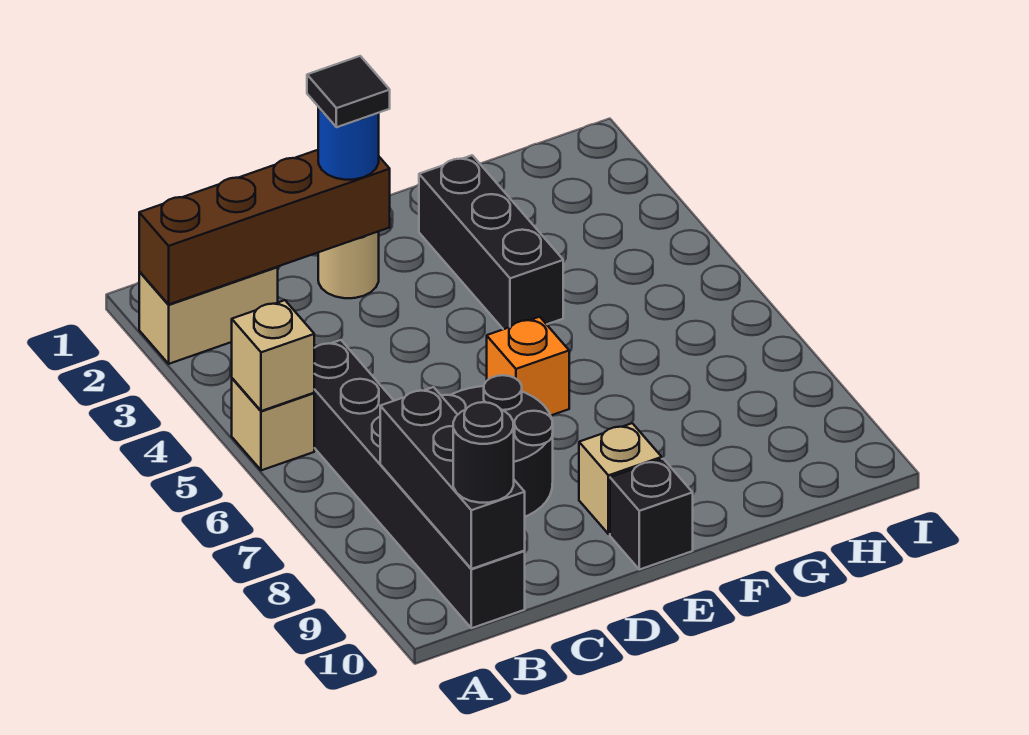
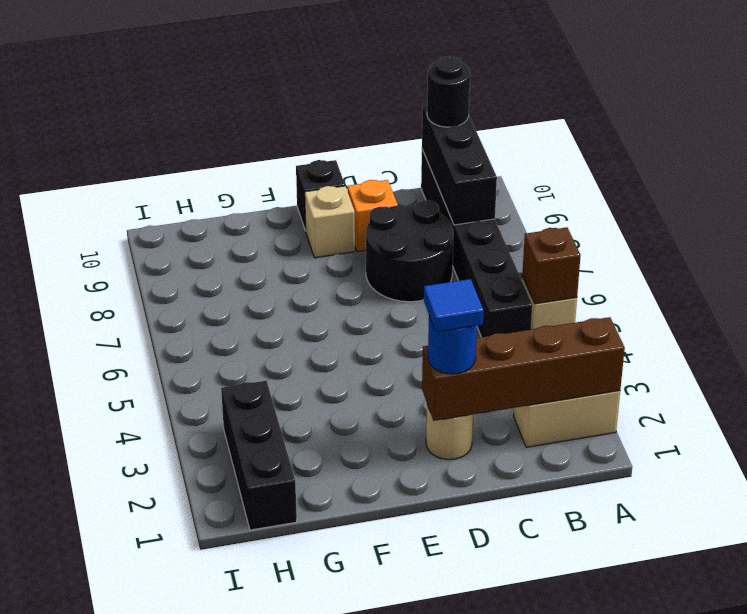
tan brick A5 level 2 -> brown brick A5 level 2
black tile D2 level 4 -> blue tile D2 level 4
orange brick E6 level 1 -> orange brick D9 level 1
black brick F2:F4 level 1 -> black brick H1:H3 level 1

